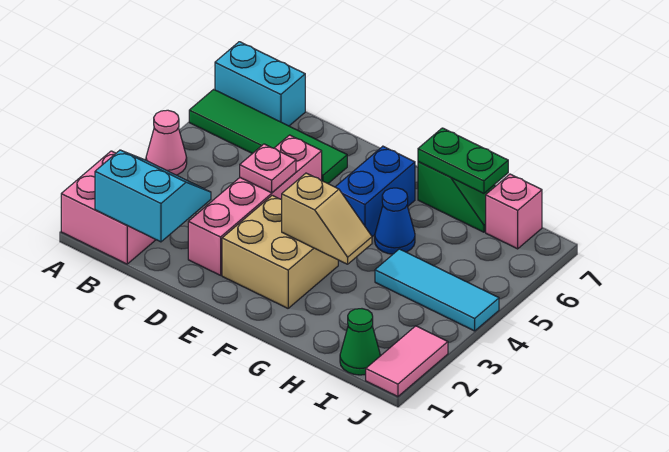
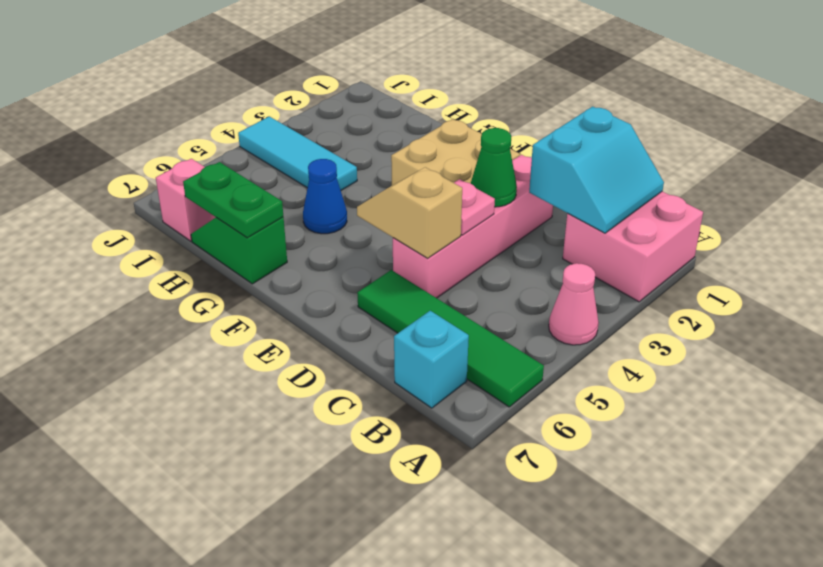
cyan brick A7:B7 level 1 -> cyan brick B7 level 1
cyan slope B1:C2 level 2 top 1 -> cyan slope B1:C2 level 2 top C
tan slope F3:G3 level 2 top F -> tan slope D5:E5 level 2 top D
blue brick F5:F6 level 1 -> none
green cone I1 level 1 -> green cone D3 level 2
pink tile J1:J2 level 1 -> none

